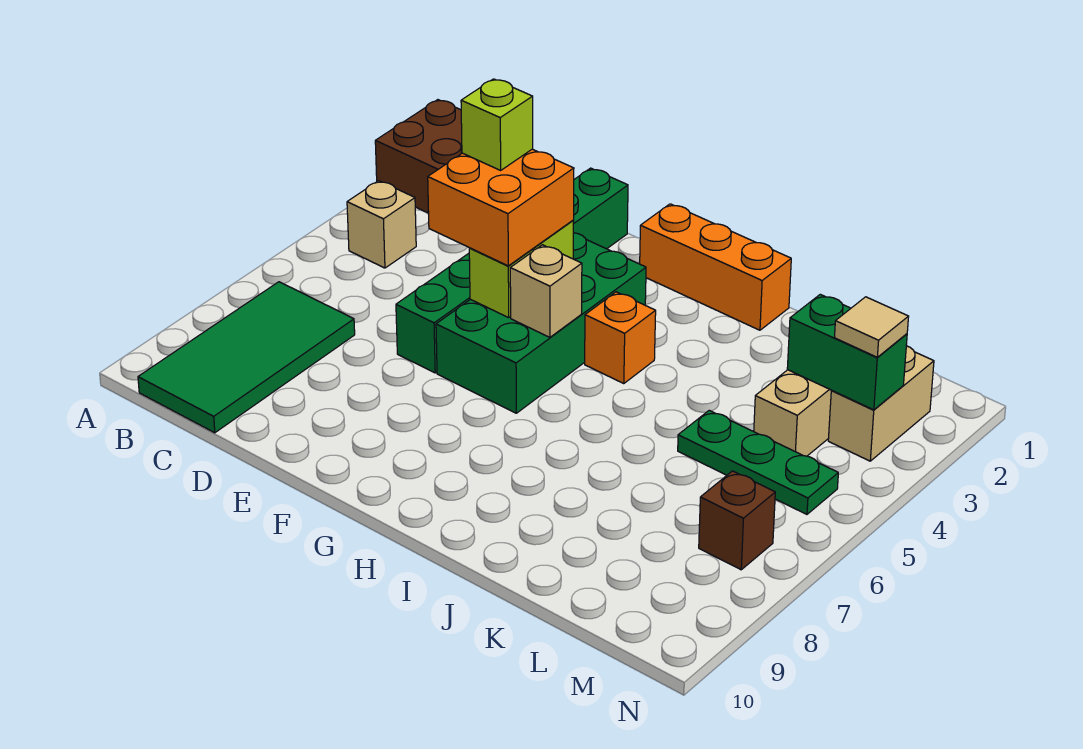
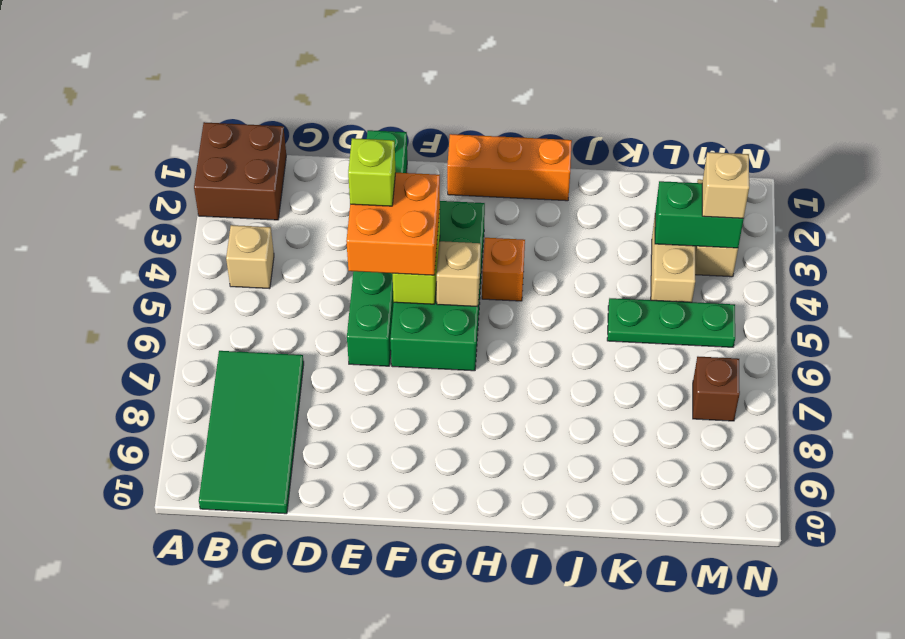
tan tile M3 level 3 -> tan brick M3 level 3

